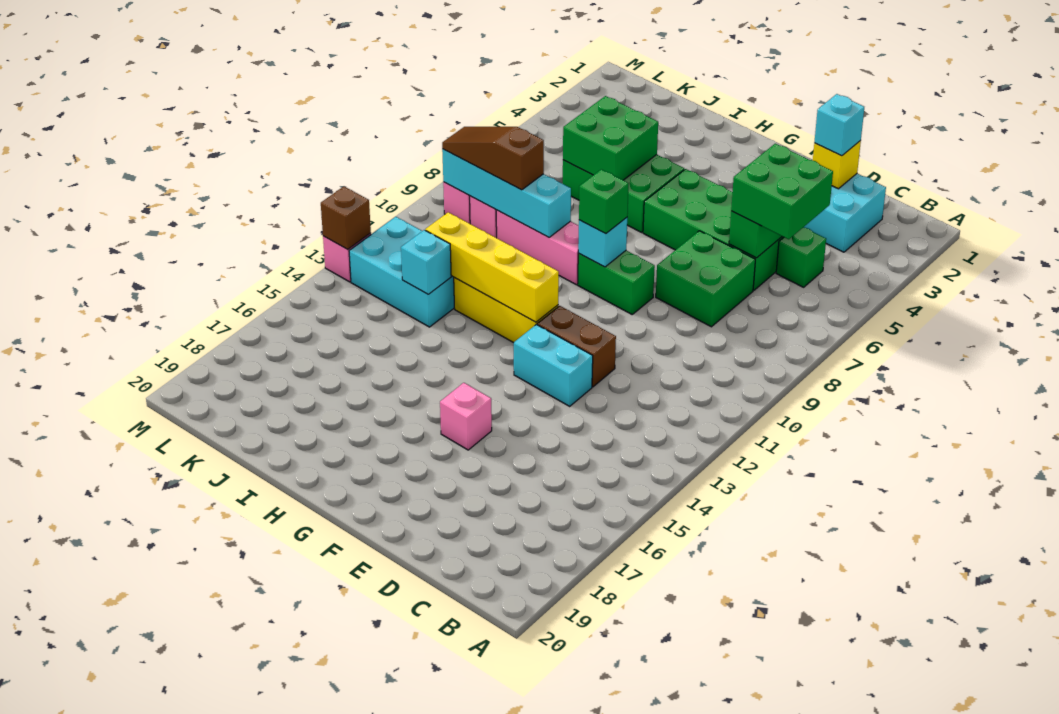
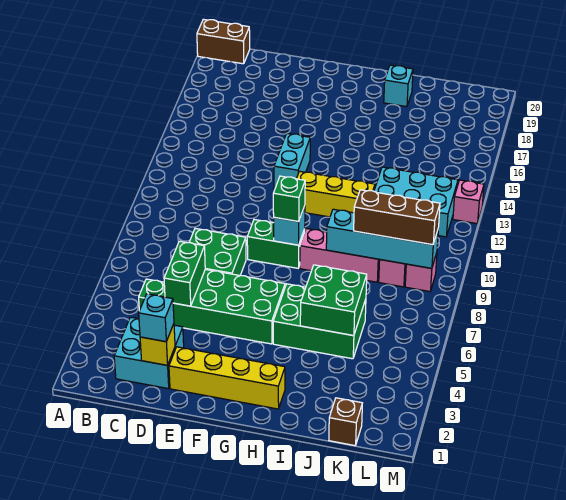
green brick C5:D6 level 3 -> none
brown brick E12:F12 level 1 -> brown brick A20:B20 level 1
cyan brick E13:F13 level 1 -> cyan brick F13:F14 level 1
pink brick F16 level 1 -> none
yellow brick G12:J12 level 2 -> yellow brick E2:H2 level 1
brown slope J9:L9 level 3 top J -> brown brick J9:L9 level 3
cyan brick J13 level 2 -> cyan brick I19 level 1
brown brick M13 level 2 -> brown brick K1 level 1

